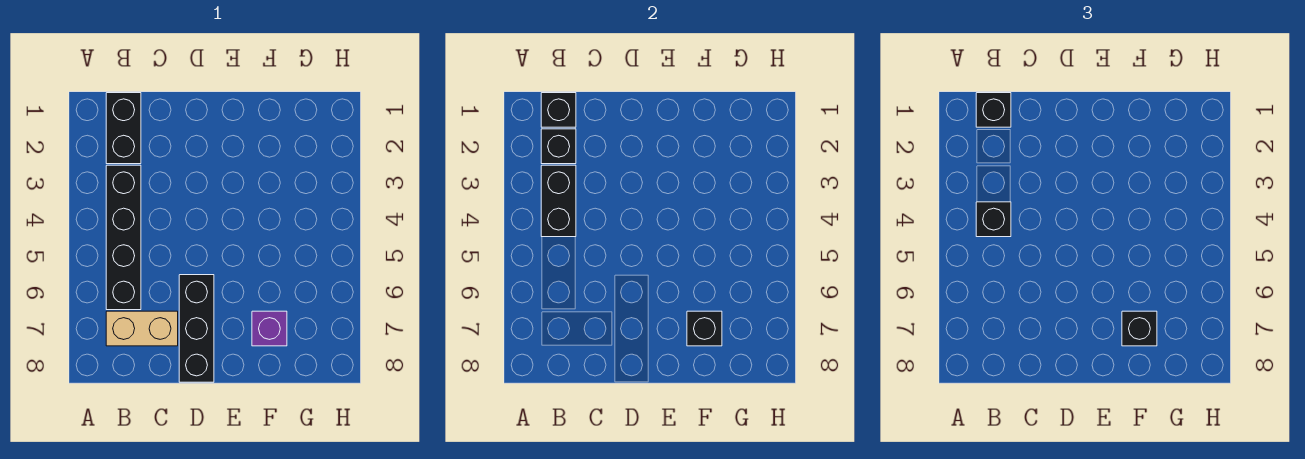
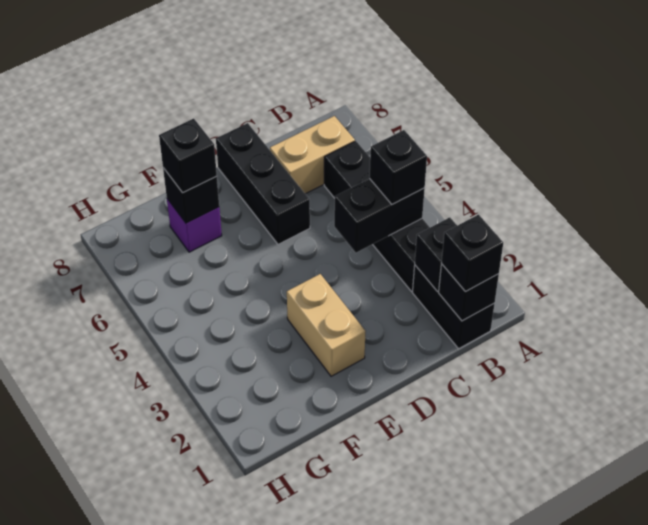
black brick B3:B4 level 2 -> black brick B4:C4 level 2
none -> tan brick E2:E3 level 1

